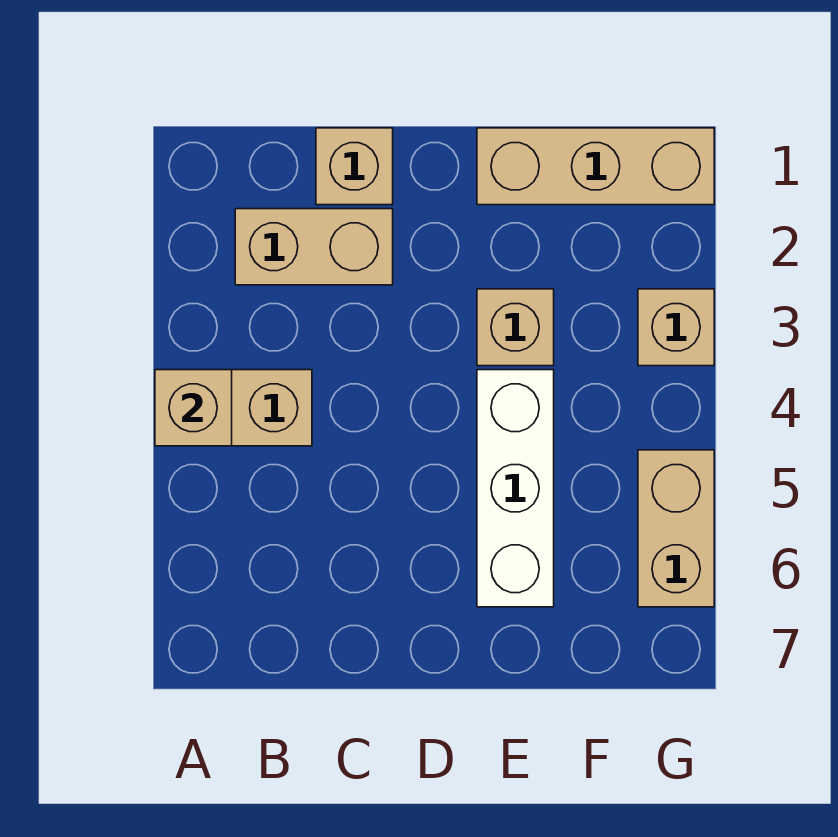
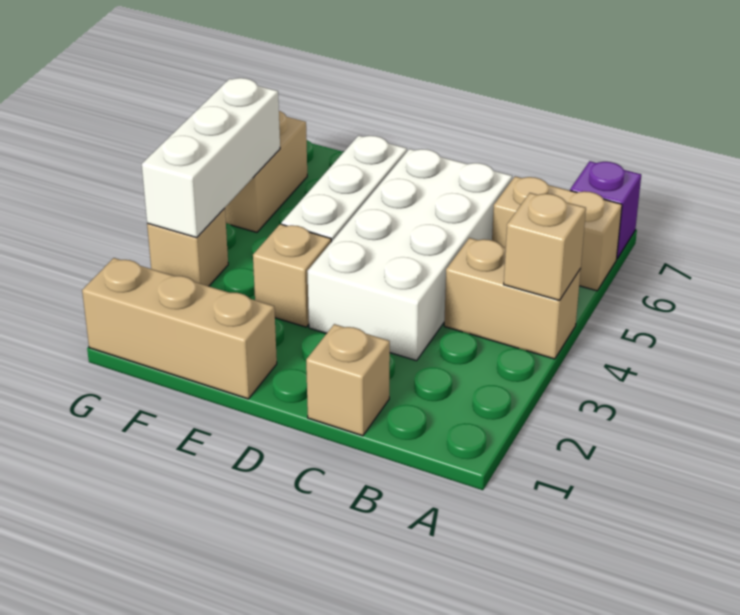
none -> purple brick A7 level 1
tan brick B2:C2 level 1 -> tan brick A6:B6 level 1
none -> white brick C3:D6 level 1
none -> white brick G3:G5 level 2

